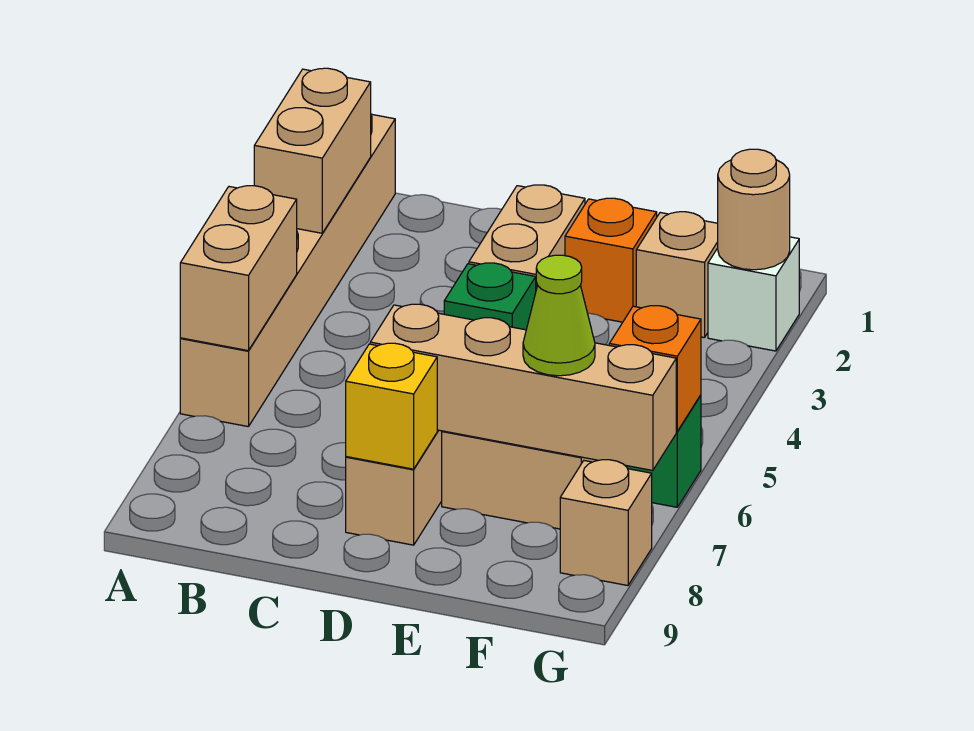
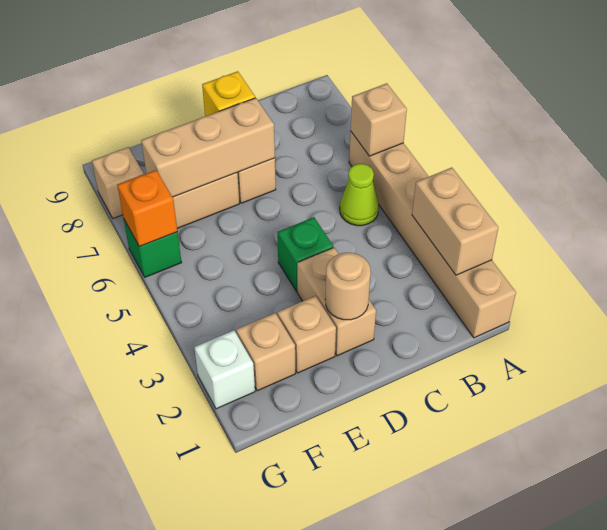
tan brick A5:A6 level 2 -> tan brick A6 level 2
tan brick D7:G7 level 2 -> tan brick D7:F7 level 2
orange brick E2 level 1 -> tan brick E2 level 1
lime cone F7 level 3 -> lime cone B5 level 1
tan round brick G2 level 2 -> tan round brick D2 level 2

